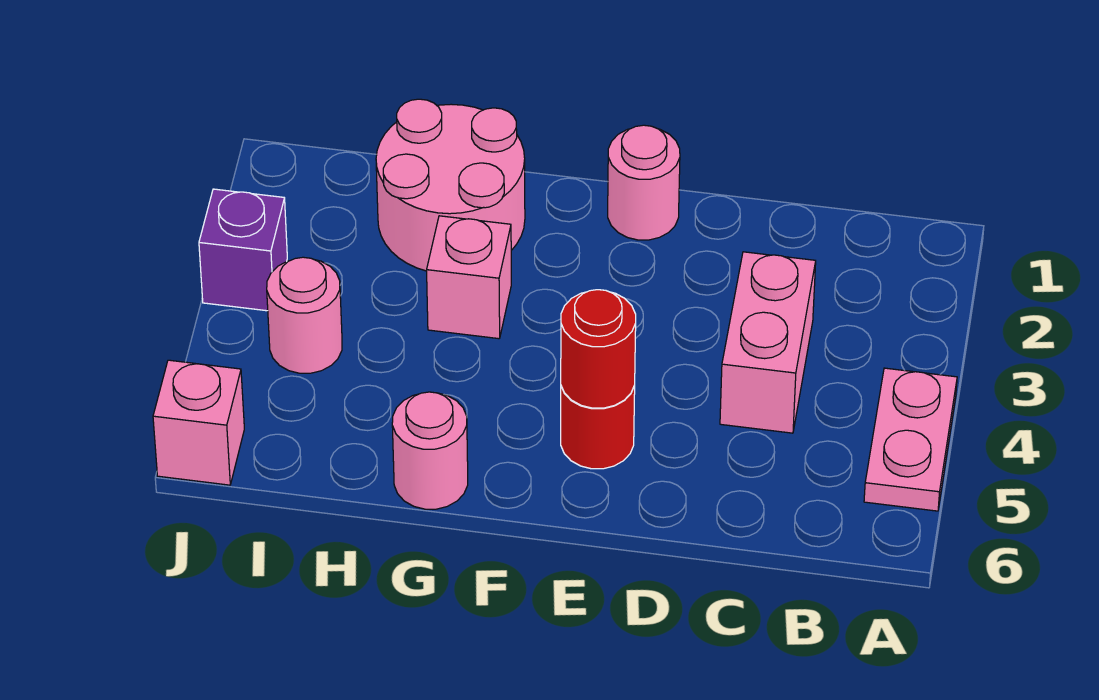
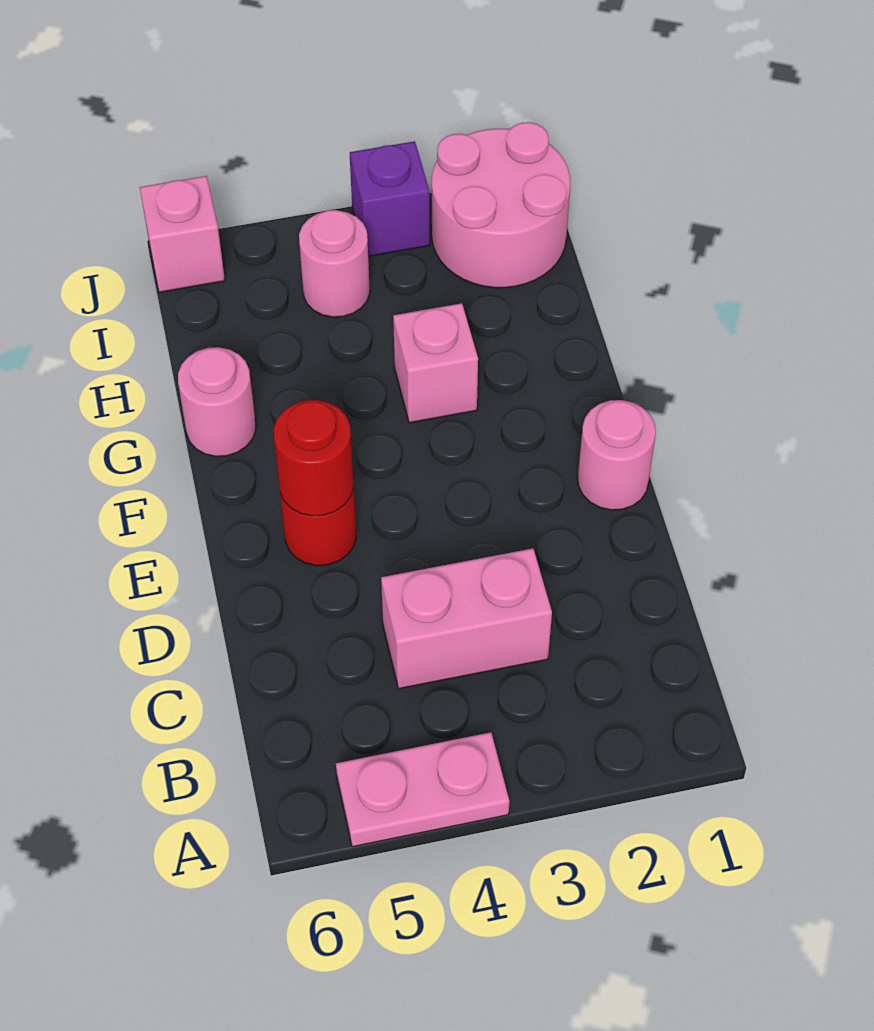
pink round brick G1:H2 level 1 -> pink round brick I1:J2 level 1

